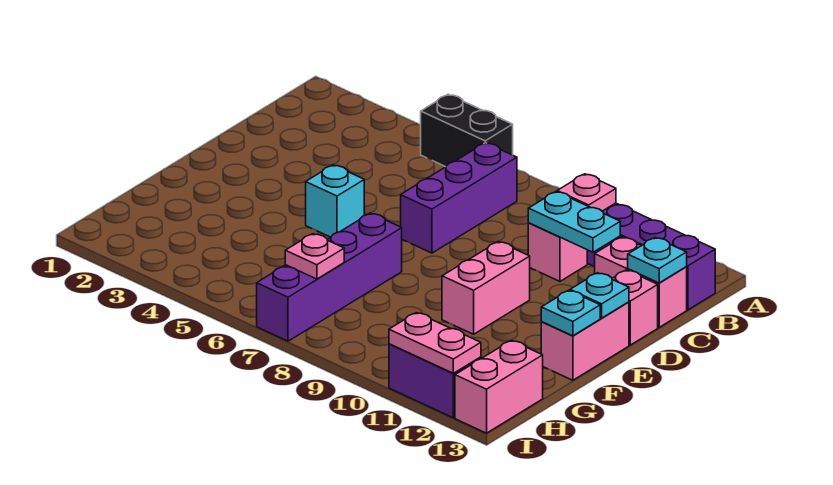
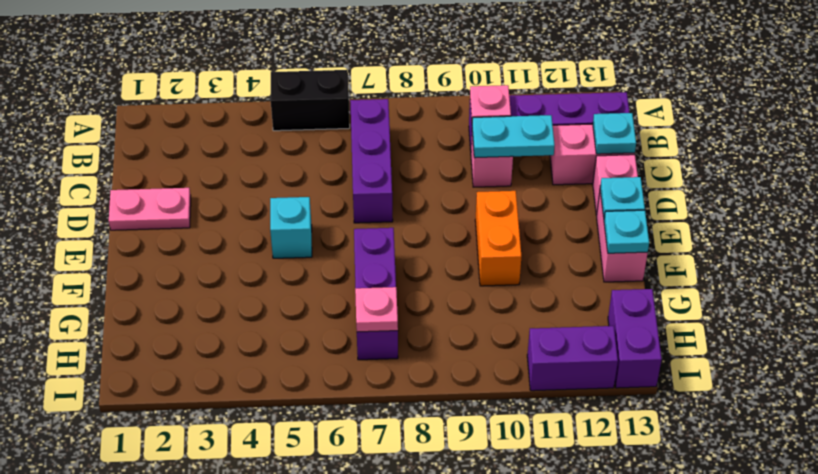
pink brick E10:F10 level 1 -> orange brick E10:F10 level 1
purple brick F7:I7 level 1 -> purple brick F7:H7 level 1
pink brick H13:I13 level 1 -> purple brick H13:I13 level 1
pink plate I11:I12 level 2 -> pink plate D1:D2 level 1

